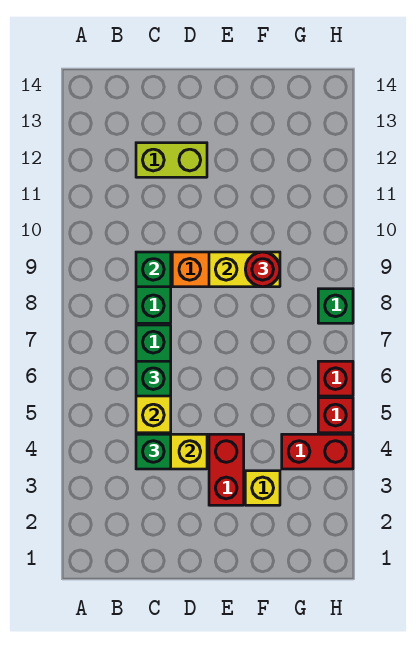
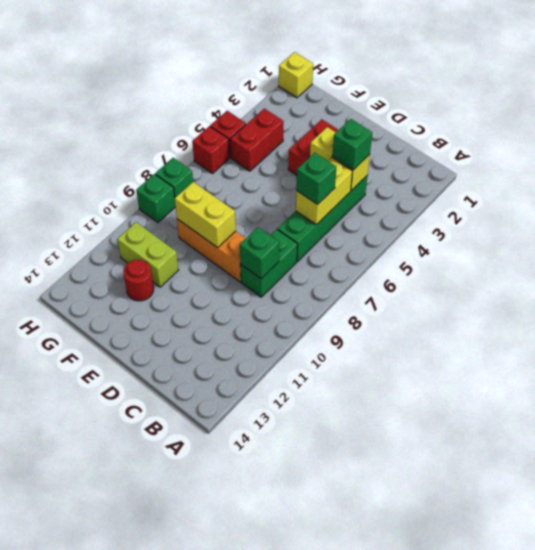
lime brick C12:D12 level 1 -> lime brick F11:G11 level 1
yellow brick F3 level 1 -> yellow brick H1 level 1
red round brick F9 level 3 -> red round brick F12 level 1
red brick G4:H4 level 1 -> red brick G4:G5 level 1
none -> green brick H9 level 1

